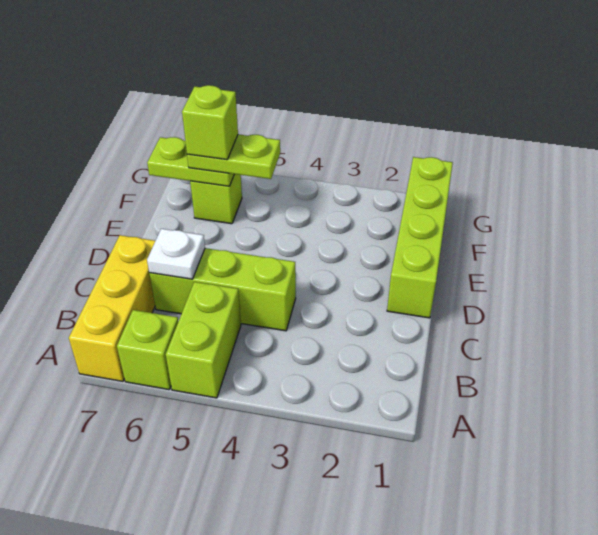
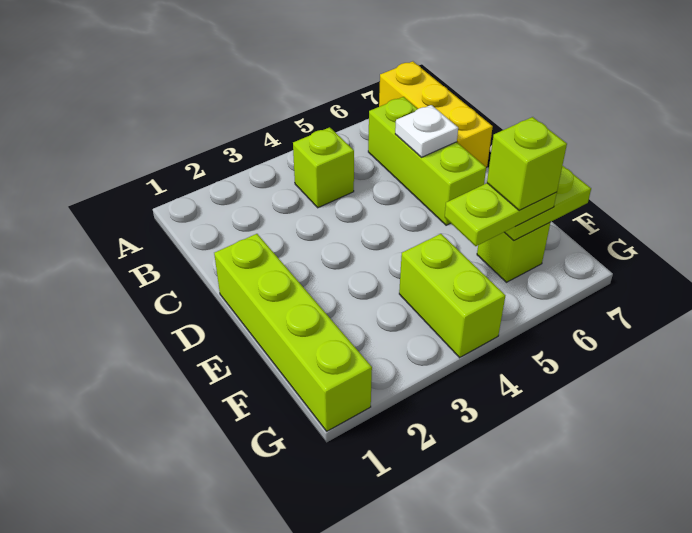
lime brick A5:B5 level 1 -> lime brick F4:G4 level 1
lime brick A6 level 1 -> lime brick B4 level 1
lime brick C4:C6 level 1 -> lime brick B6:D6 level 1

